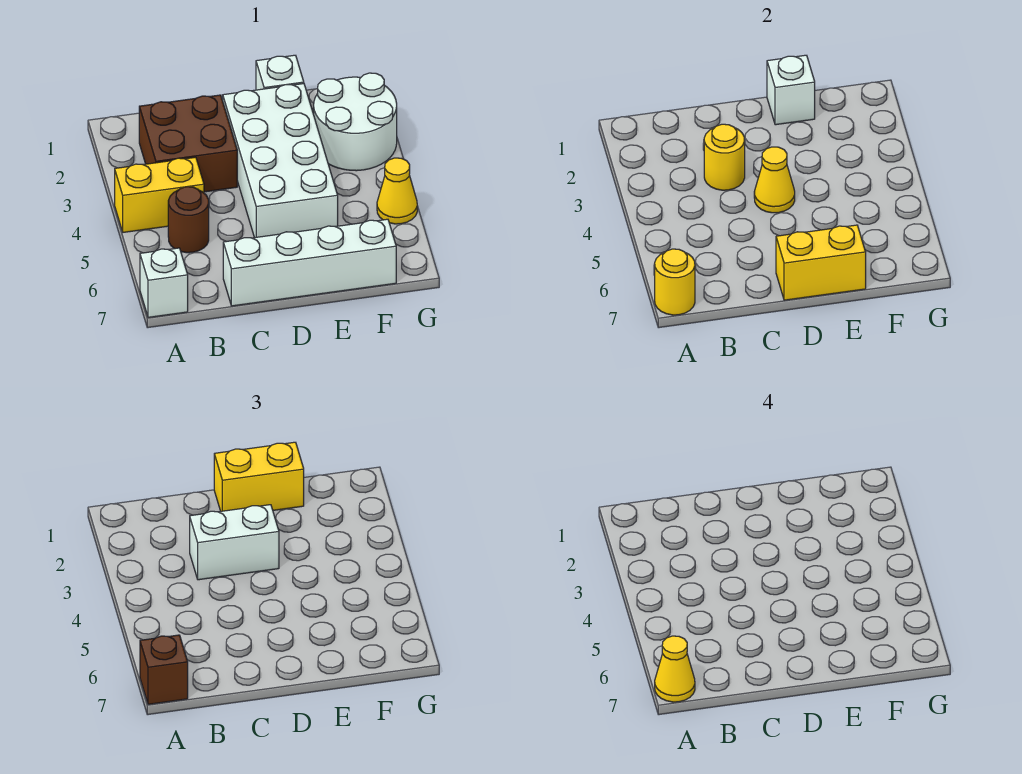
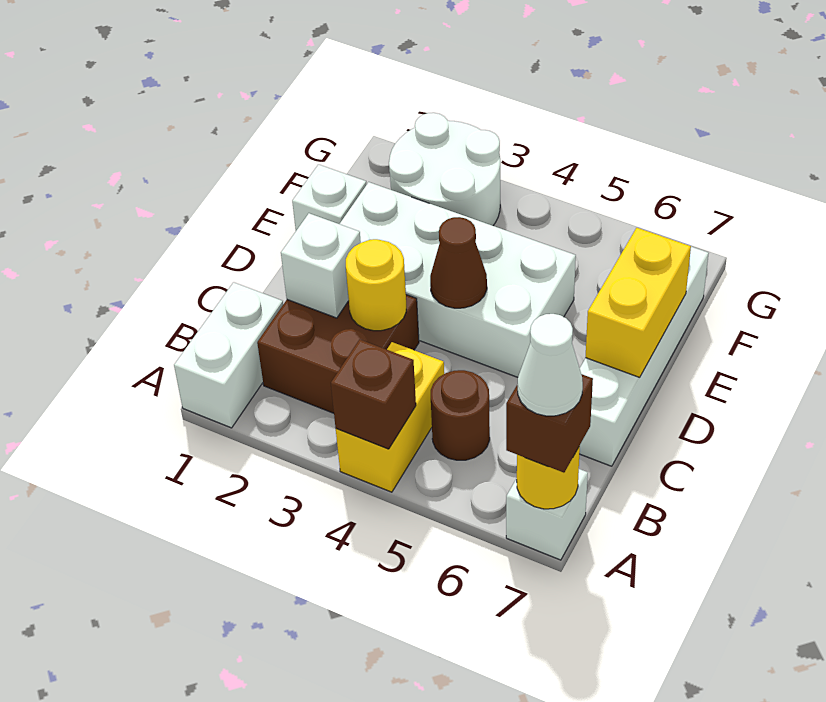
none -> brown brick A4 level 2
yellow cone A7 level 4 -> white cone A7 level 4
white brick C3:D3 level 3 -> white brick A1:B1 level 1
yellow brick D1:E1 level 3 -> none
yellow cone D4 level 2 -> brown cone D4 level 2
white brick E1 level 2 -> white brick C2 level 2
yellow cone G5 level 1 -> none

